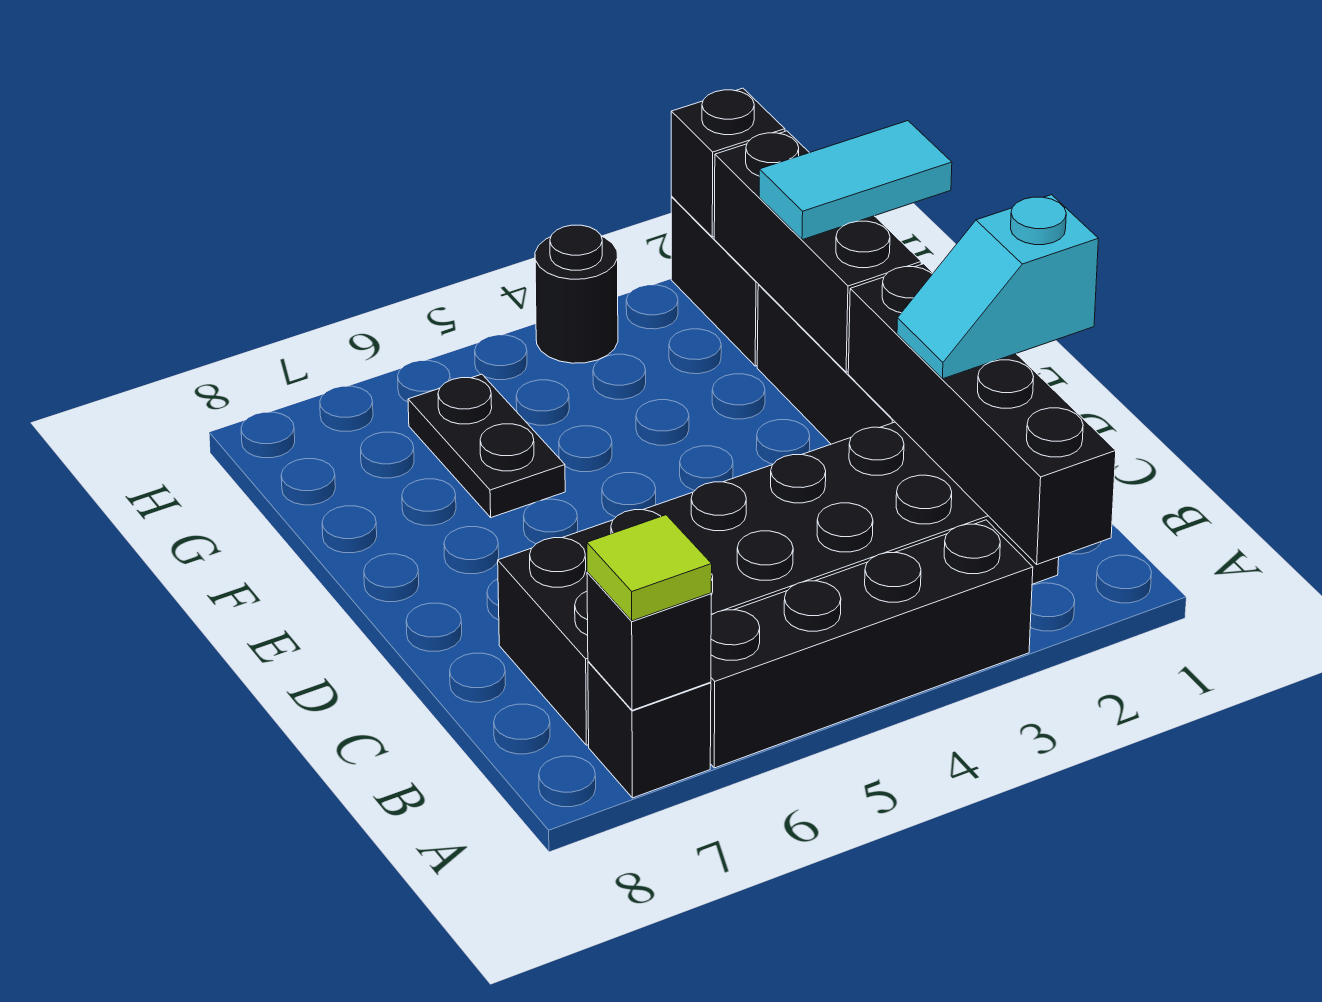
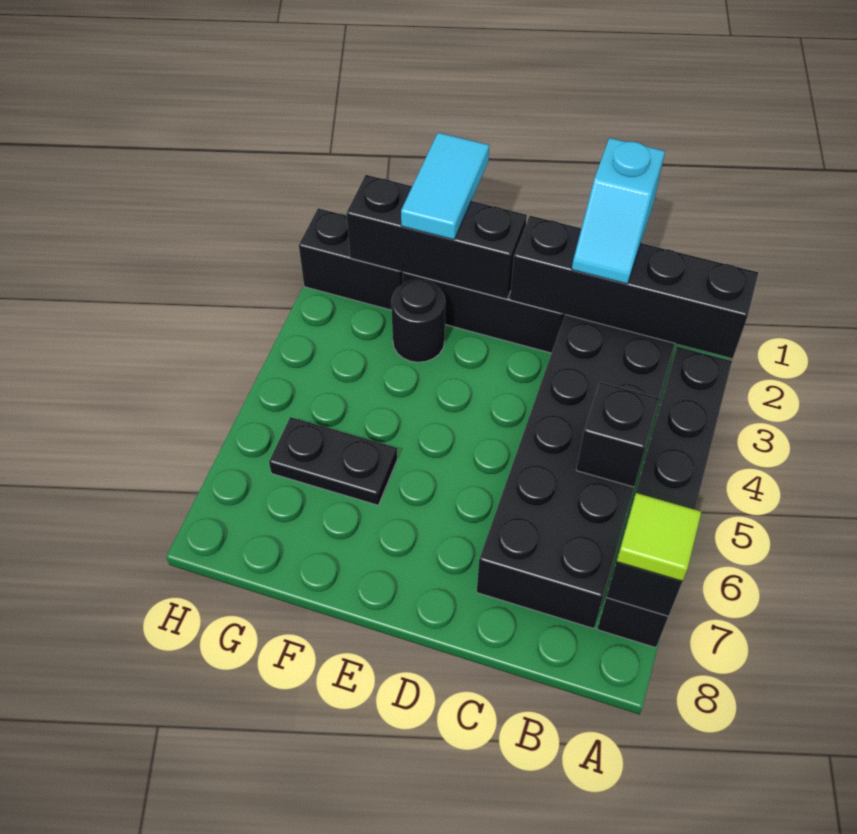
black brick H2 level 2 -> black brick B5 level 2
black round brick H4 level 1 -> black round brick F3 level 1

